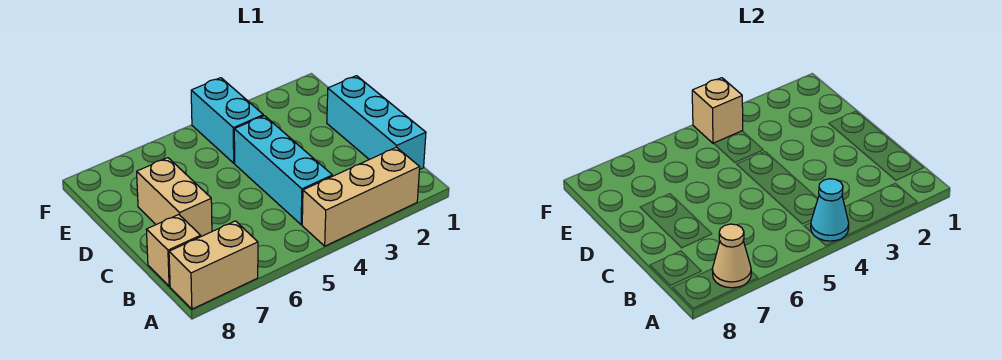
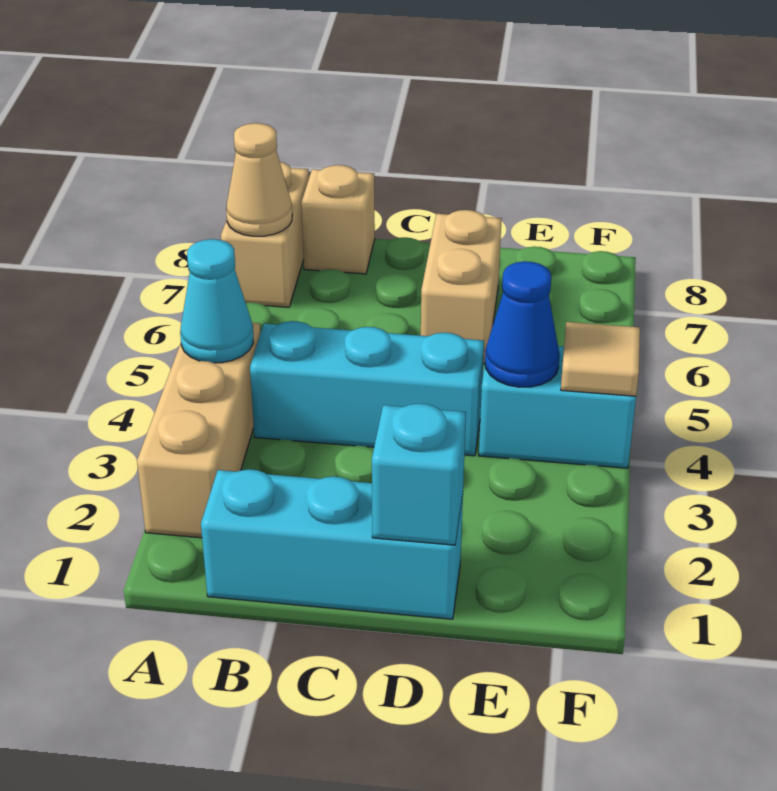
tan brick C7:D7 level 1 -> tan brick D6:D7 level 1
none -> cyan brick D1 level 2
none -> blue cone E4 level 2
tan brick F4 level 2 -> tan tile F4 level 2

